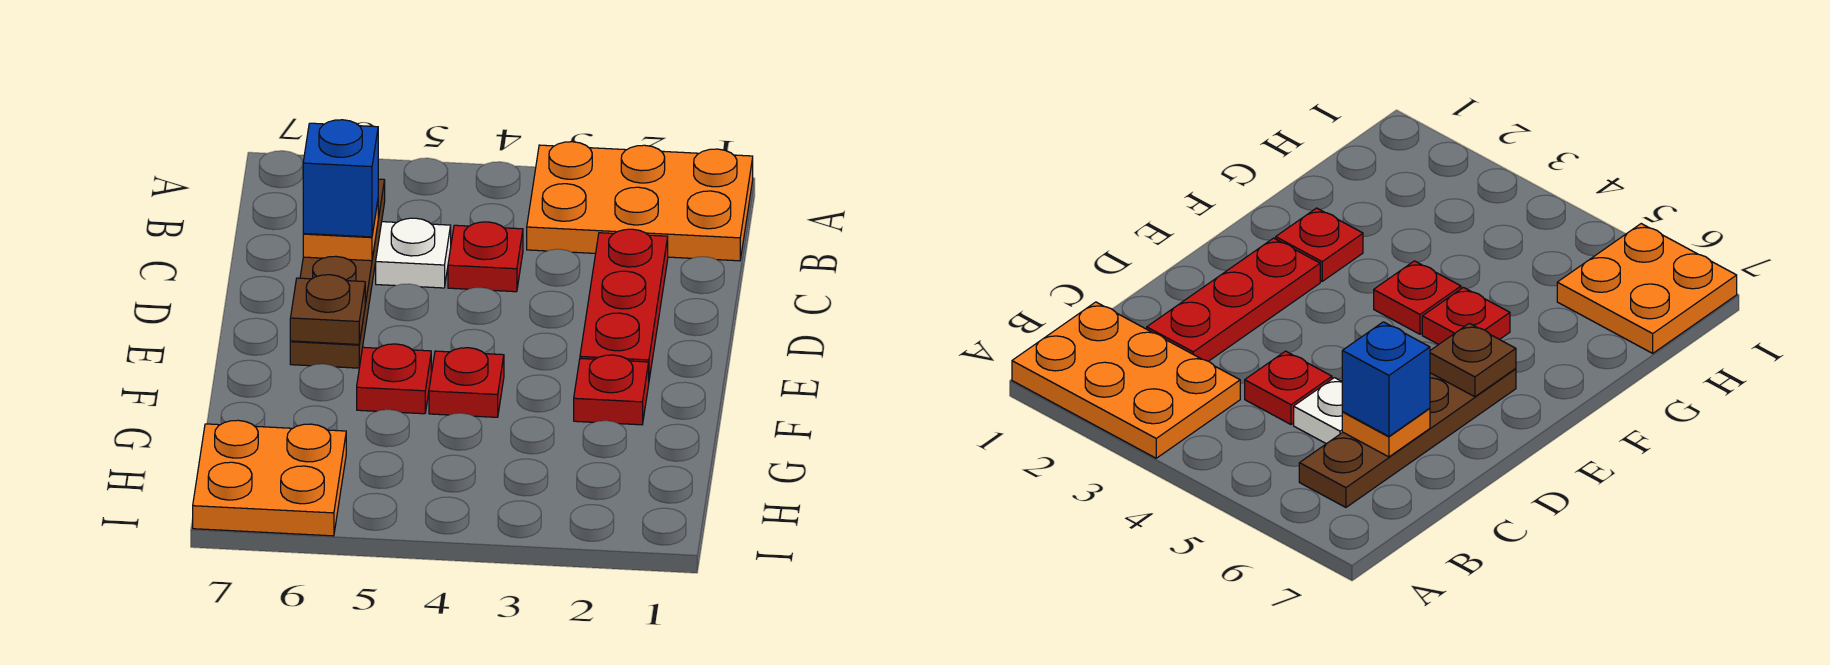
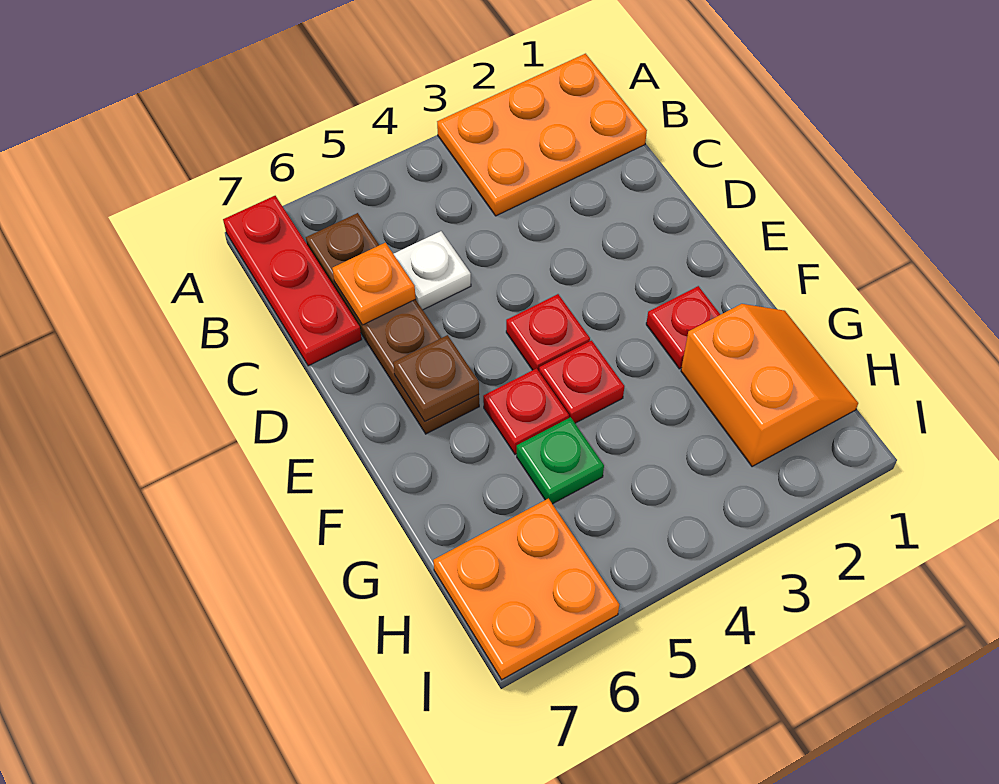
red plate C2:E2 level 1 -> red plate A7:C7 level 1
red plate C4 level 1 -> red plate E4 level 1
blue brick C6 level 3 -> none
none -> orange slope G1:H2 level 1 top 2
none -> green plate G5 level 1

